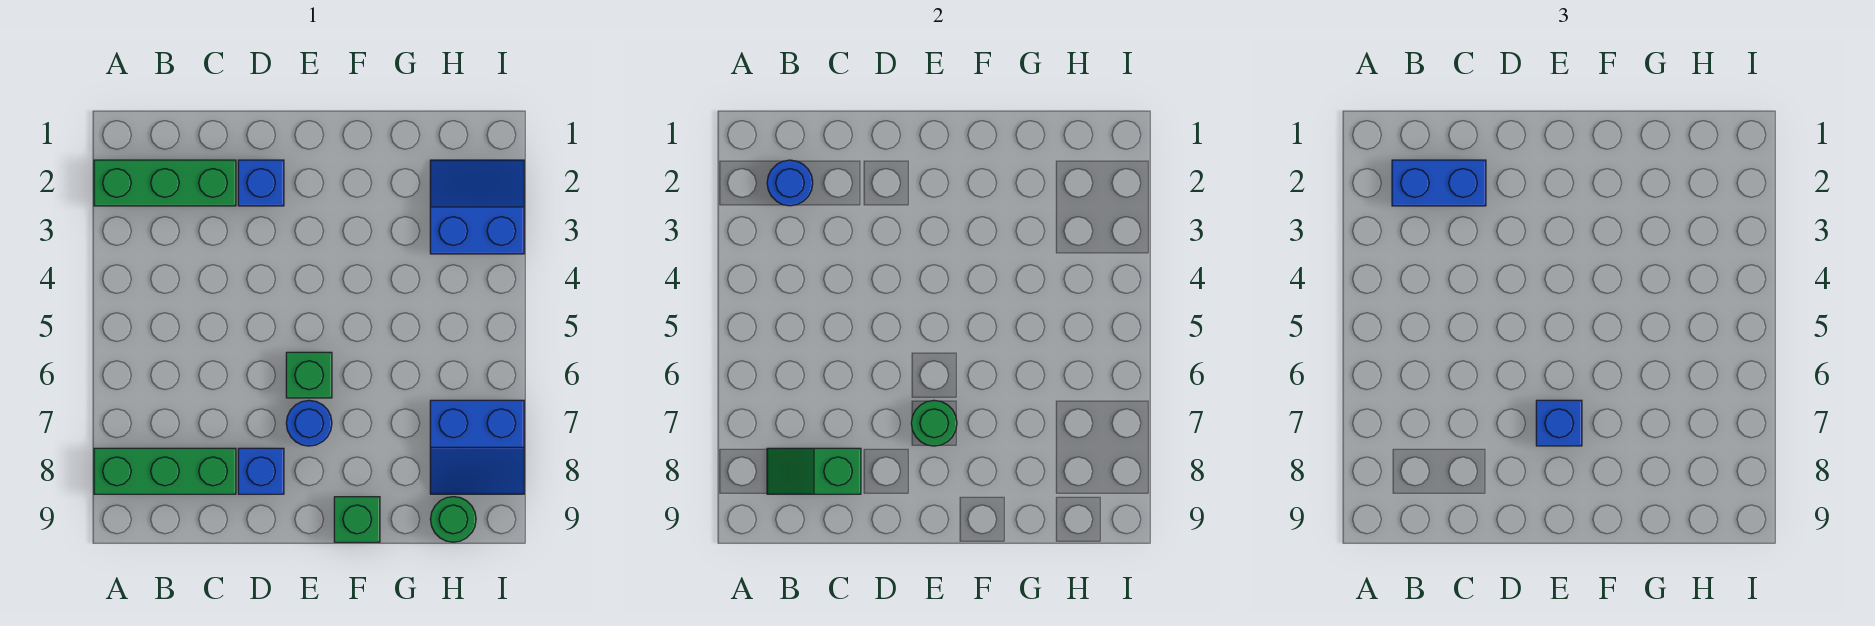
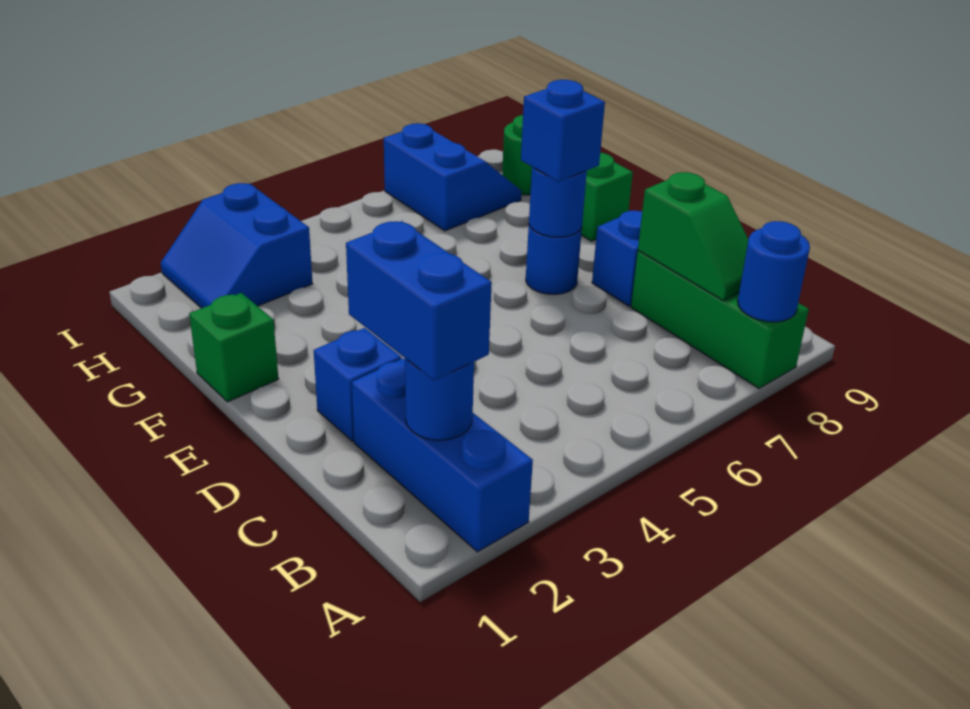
green brick A2:C2 level 1 -> blue brick A2:C2 level 1
none -> blue round brick A8 level 2
green brick E6 level 1 -> green brick F1 level 1
green round brick E7 level 2 -> blue round brick E7 level 2

